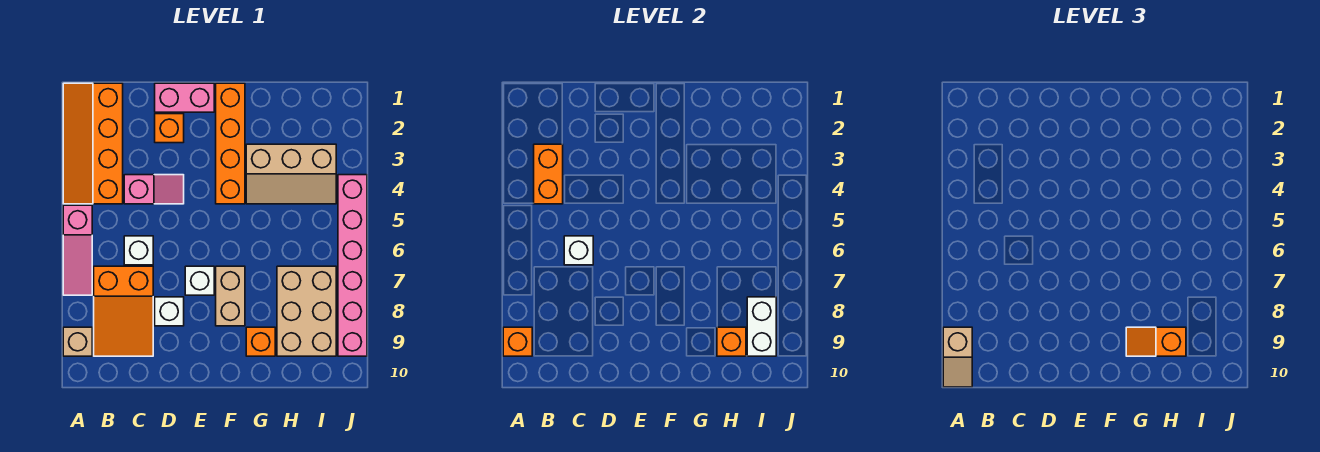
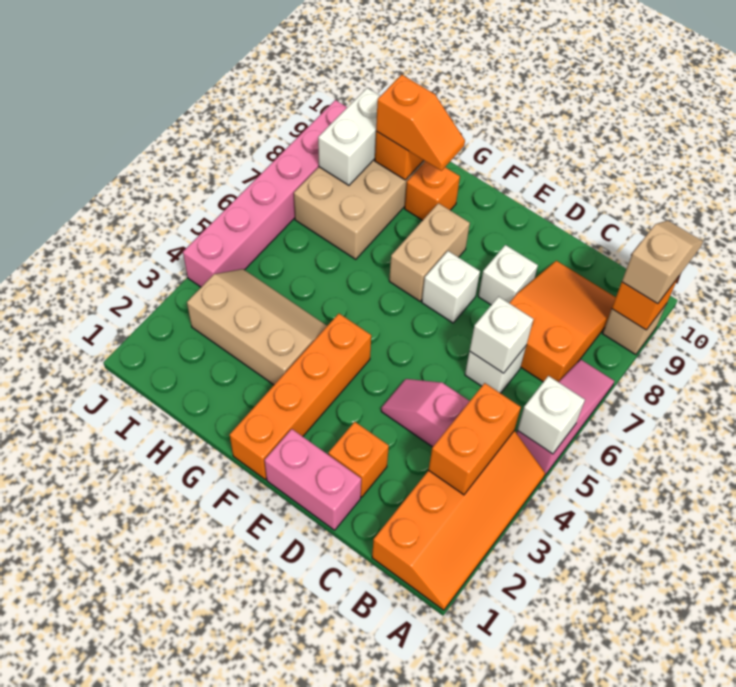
none -> white brick A5 level 2

